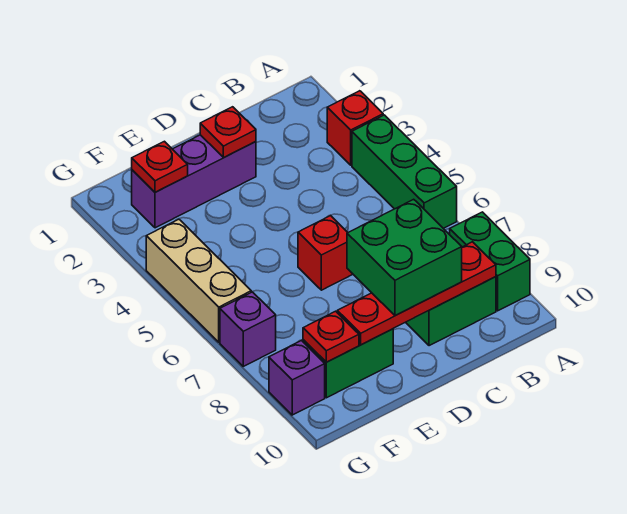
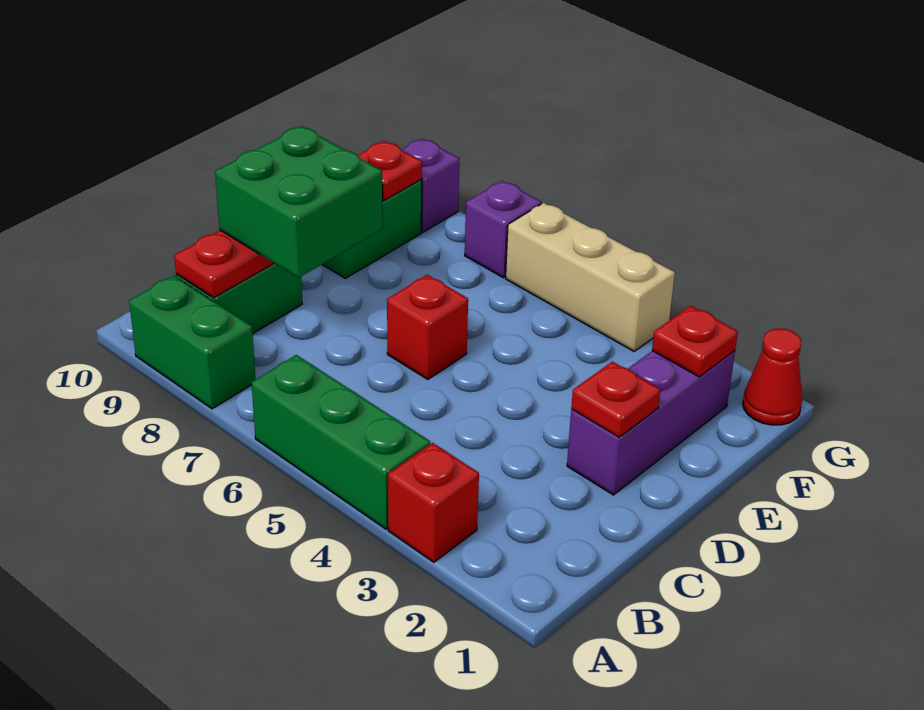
none -> red cone G1 level 1

